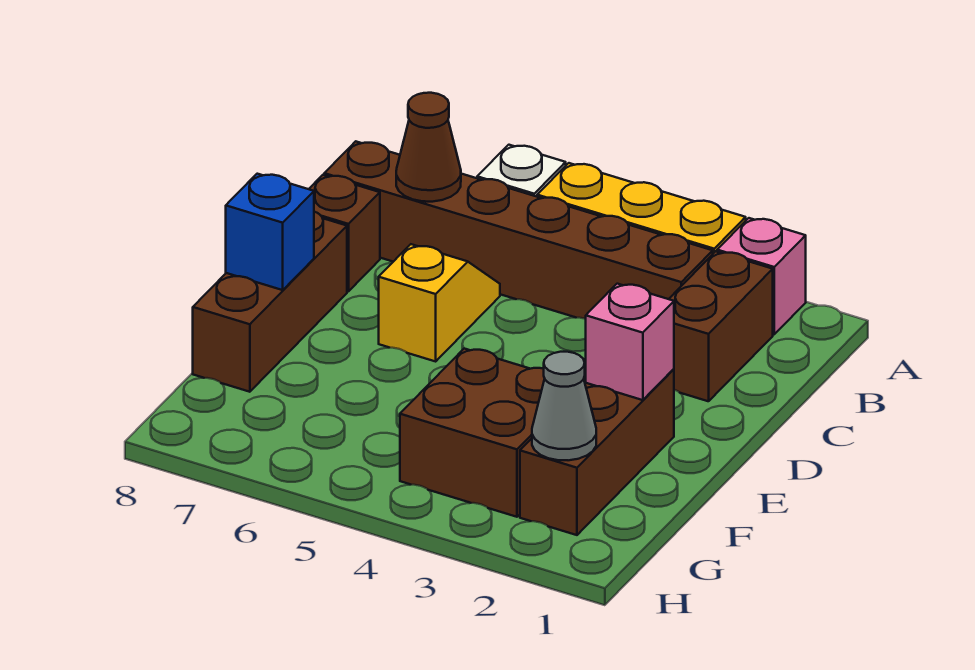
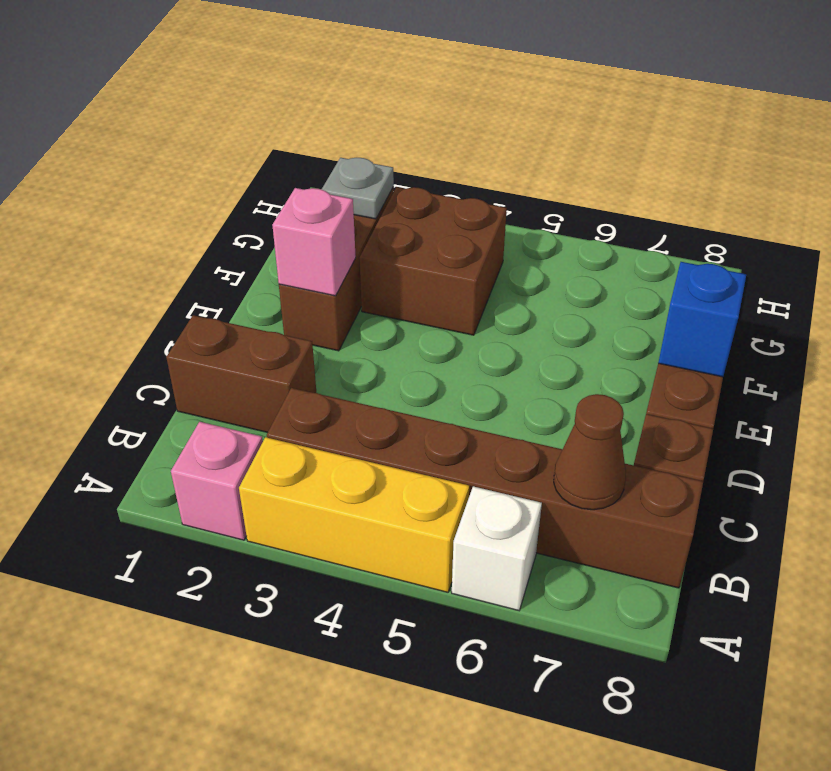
brown brick B2:C2 level 1 -> brown brick C1:C2 level 1
yellow slope C6:D6 level 1 top D -> none
grey cone G2 level 2 -> grey plate G2 level 2

